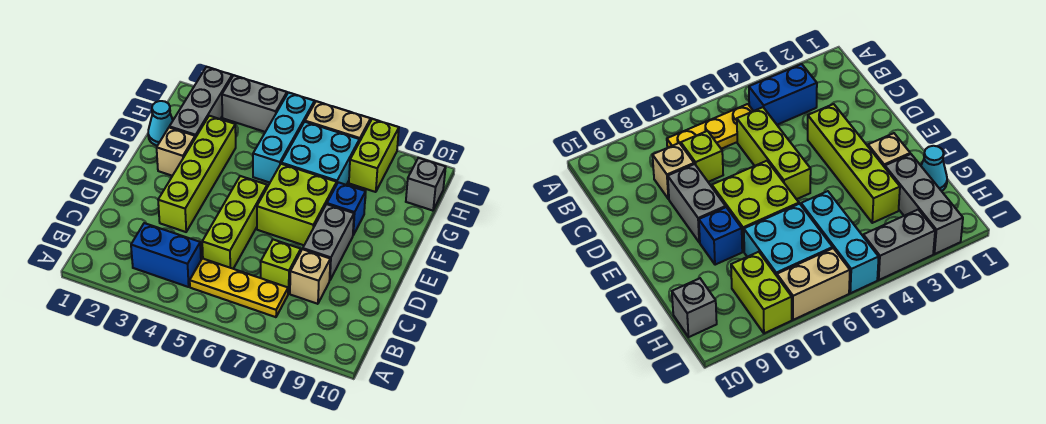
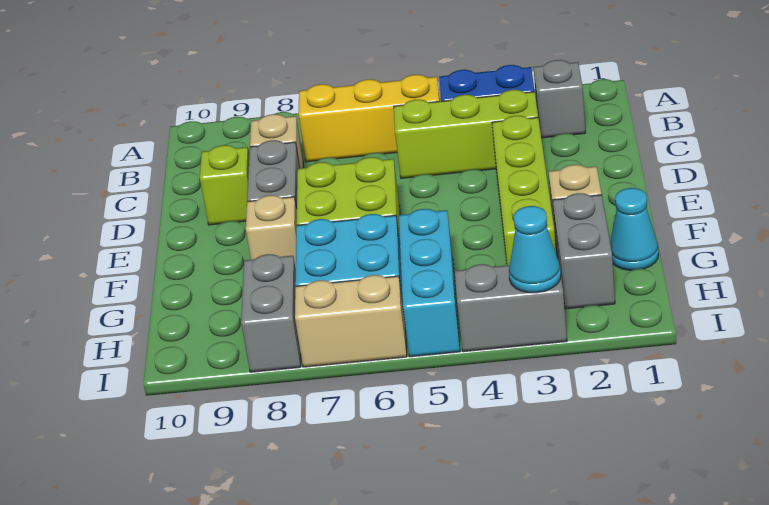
yellow plate B5:B7 level 1 -> yellow brick B5:B7 level 1
lime brick C5:E5 level 1 -> lime brick C3:C5 level 1
lime brick C7 level 1 -> lime brick D9 level 1
blue brick F8 level 1 -> tan brick F8 level 1
grey brick G2:I2 level 1 -> grey brick G2:H2 level 1
lime brick H8:I8 level 1 -> grey brick H8:I8 level 1
grey brick H10 level 1 -> grey brick B2 level 1
none -> cyan cone I3 level 2

